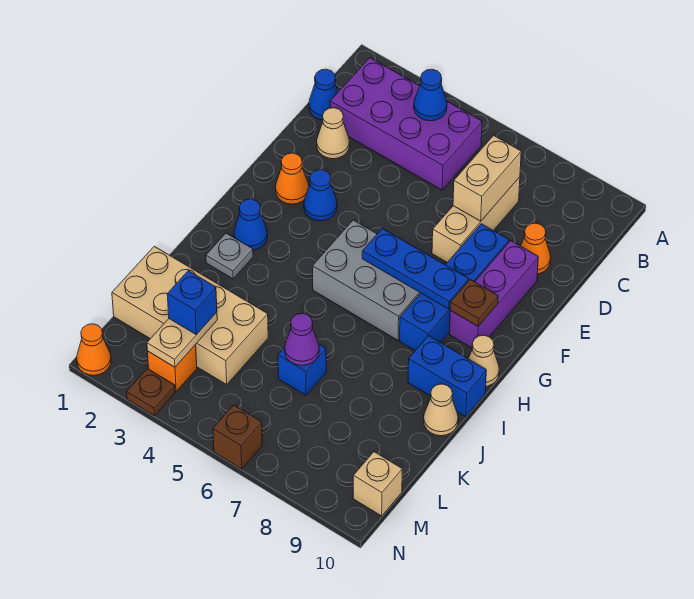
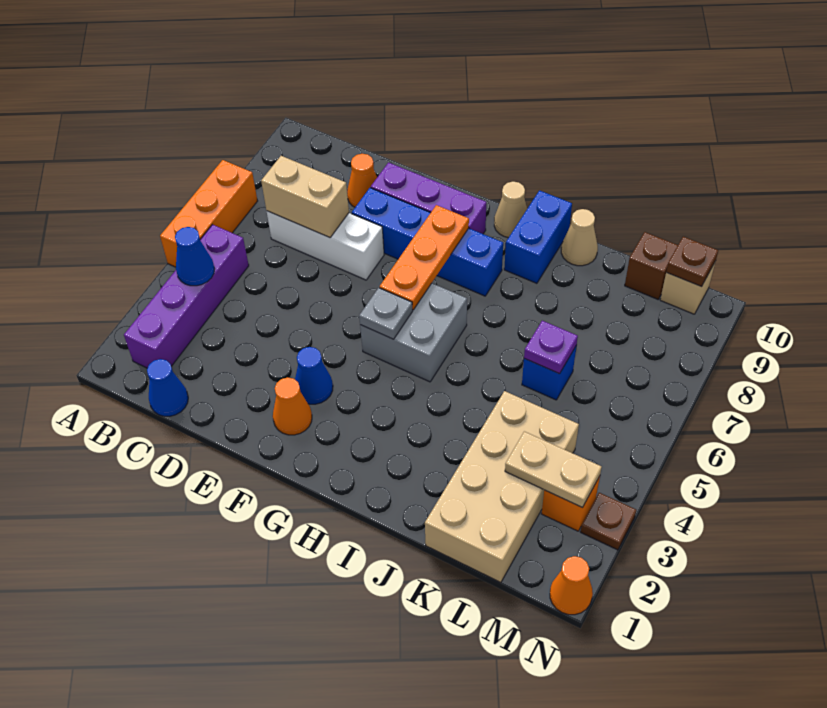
none -> orange brick A5:A7 level 1
purple brick B2:C5 level 1 -> purple brick B2:B5 level 1
tan brick C7:E7 level 1 -> white brick C7:E7 level 1
tan cone D2 level 1 -> none
grey brick G5:H7 level 1 -> grey brick G5:H6 level 1
blue plate G6:G8 level 2 -> orange plate G6:G8 level 2
brown plate G9 level 2 -> brown plate M10 level 2
blue cone H2 level 1 -> none
grey plate I2 level 1 -> grey plate G5 level 2
purple cone K6 level 2 -> purple plate K6 level 2
blue brick L3 level 3 -> none
brown brick N6 level 1 -> brown brick L10 level 1

